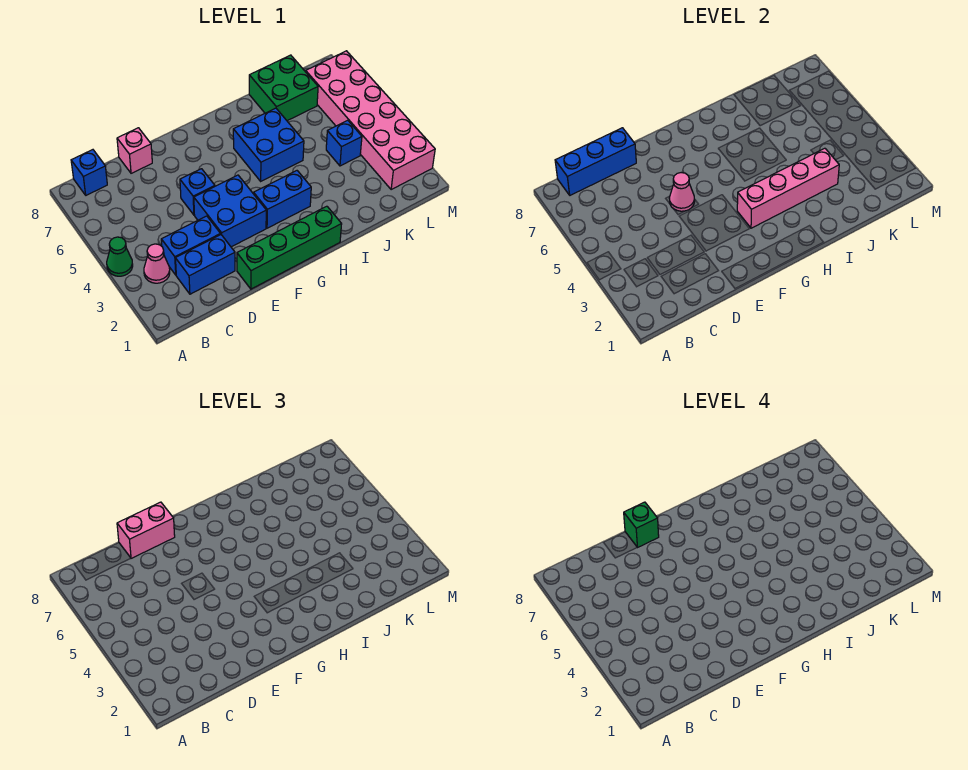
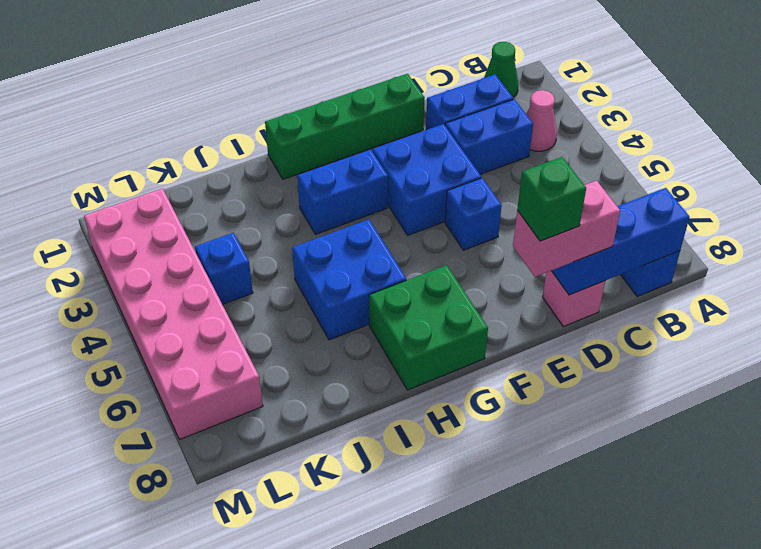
green cone A4 level 1 -> green cone B1 level 1
pink cone E5 level 2 -> none
pink brick G3:J3 level 2 -> none
green brick J7:K8 level 1 -> green brick G7:H8 level 1

